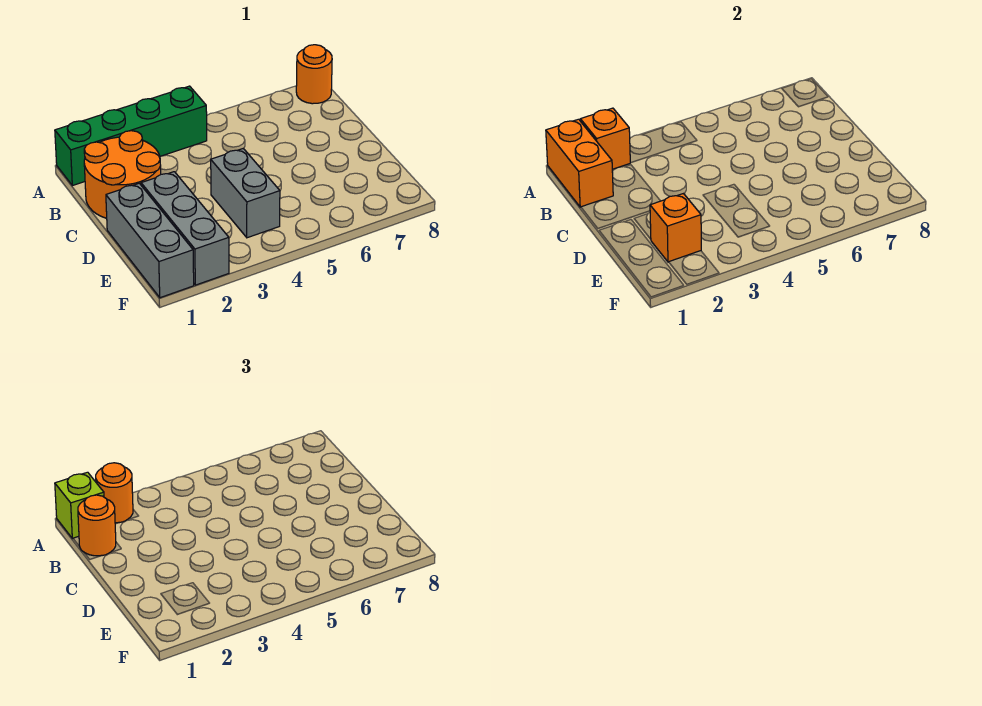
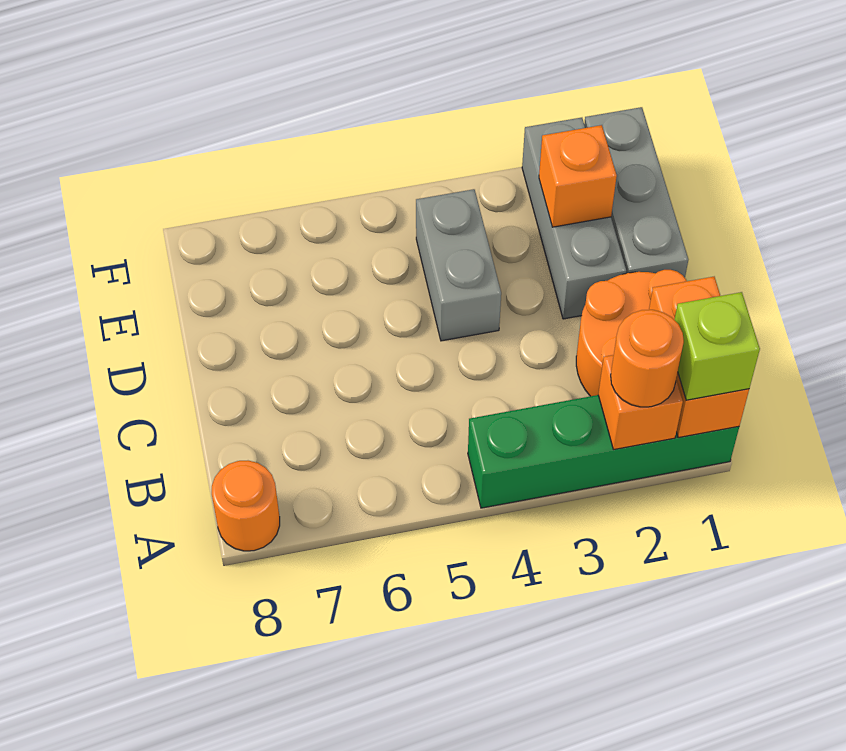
orange round brick B1 level 3 -> none

